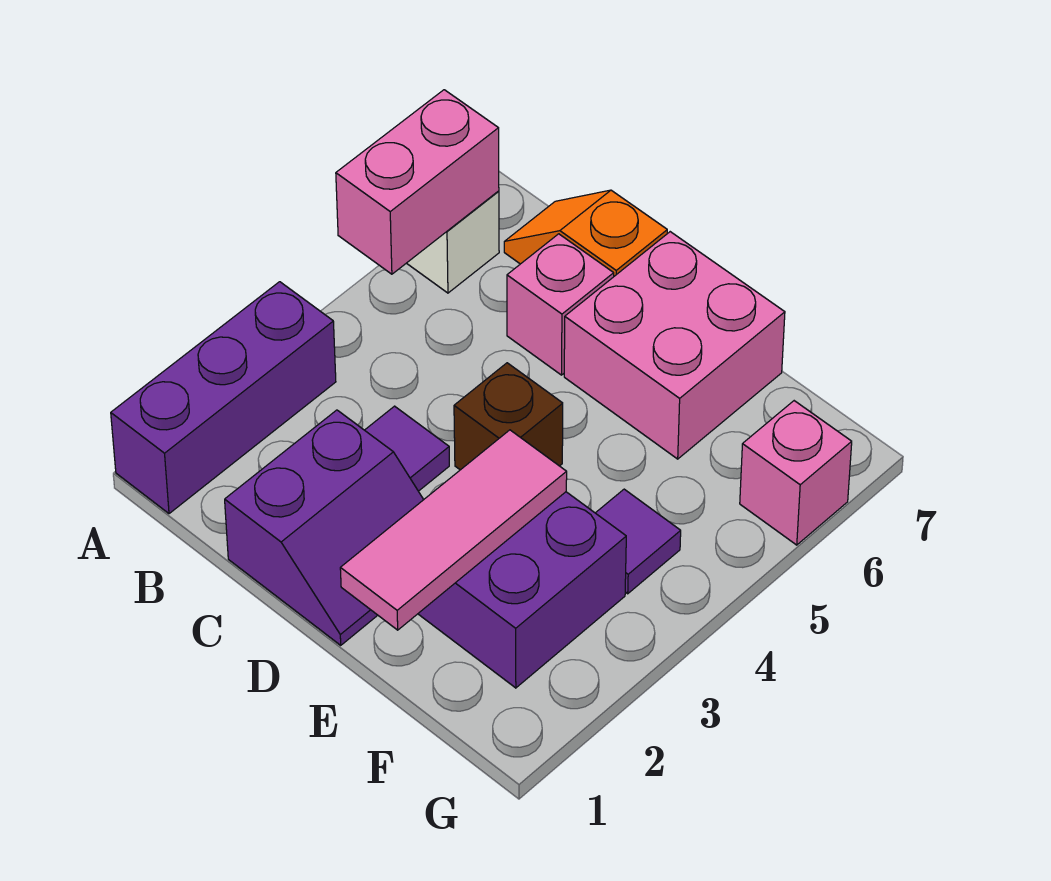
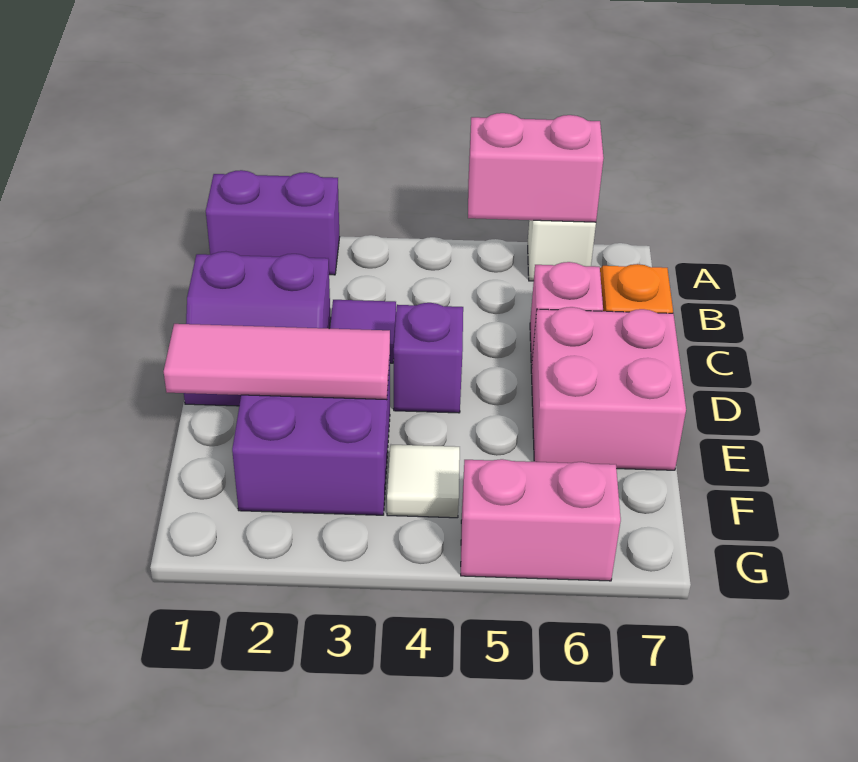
purple brick A1:A3 level 1 -> purple brick A1:A2 level 1
brown brick D4 level 1 -> purple brick D4 level 1
purple tile F4 level 1 -> white tile F4 level 1
pink brick G6 level 1 -> pink brick G5:G6 level 1

